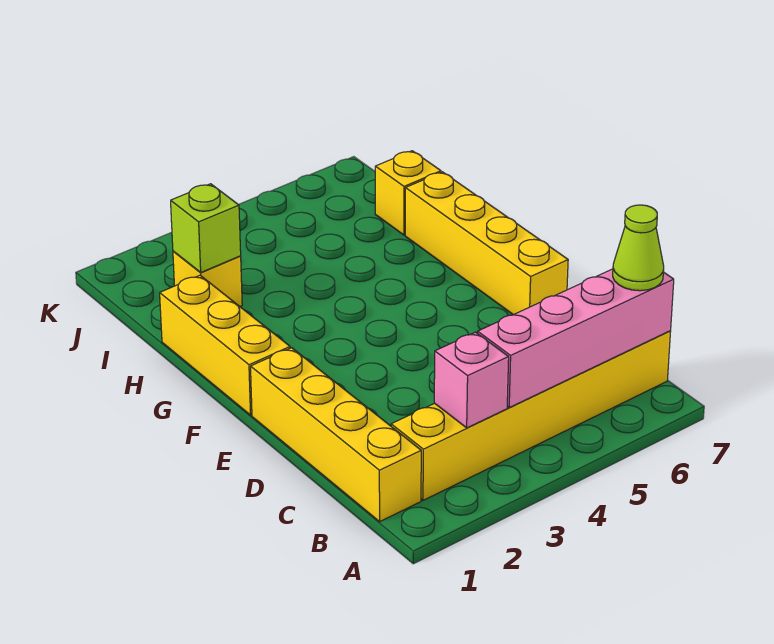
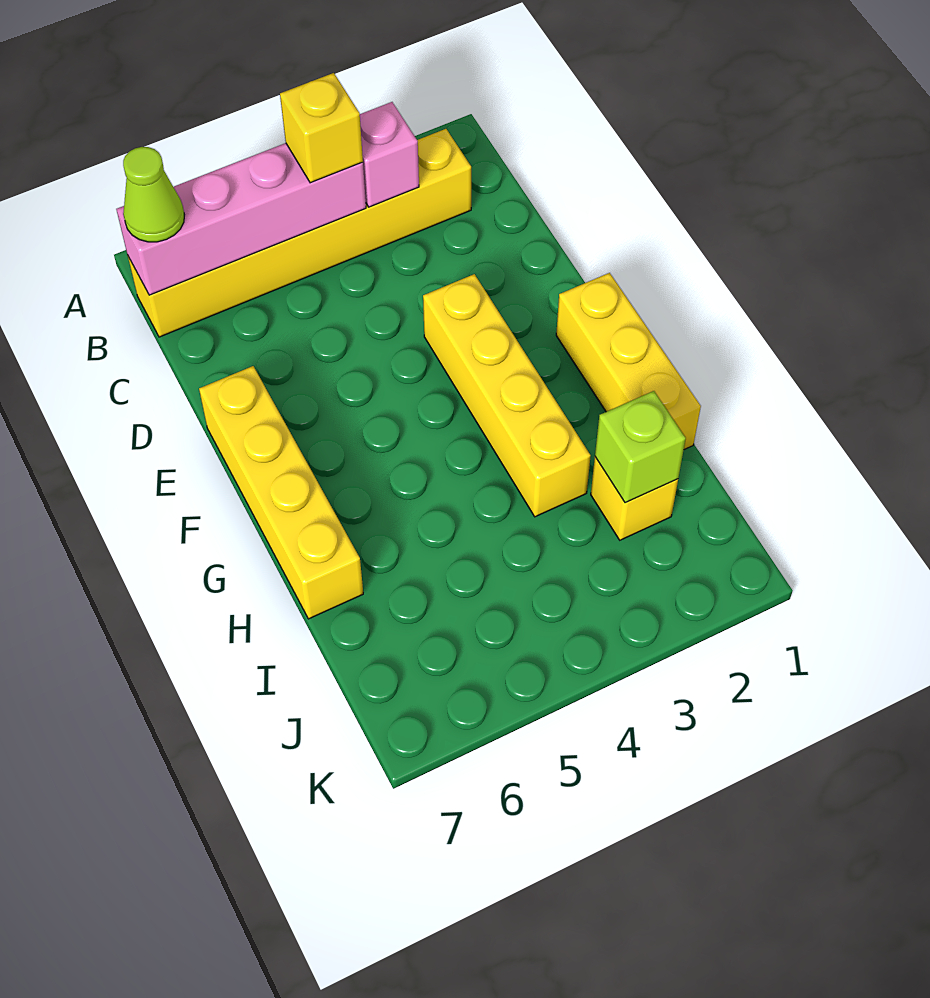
yellow brick B1:E1 level 1 -> yellow brick E3:H3 level 1
yellow brick I7 level 1 -> yellow brick B4 level 3

